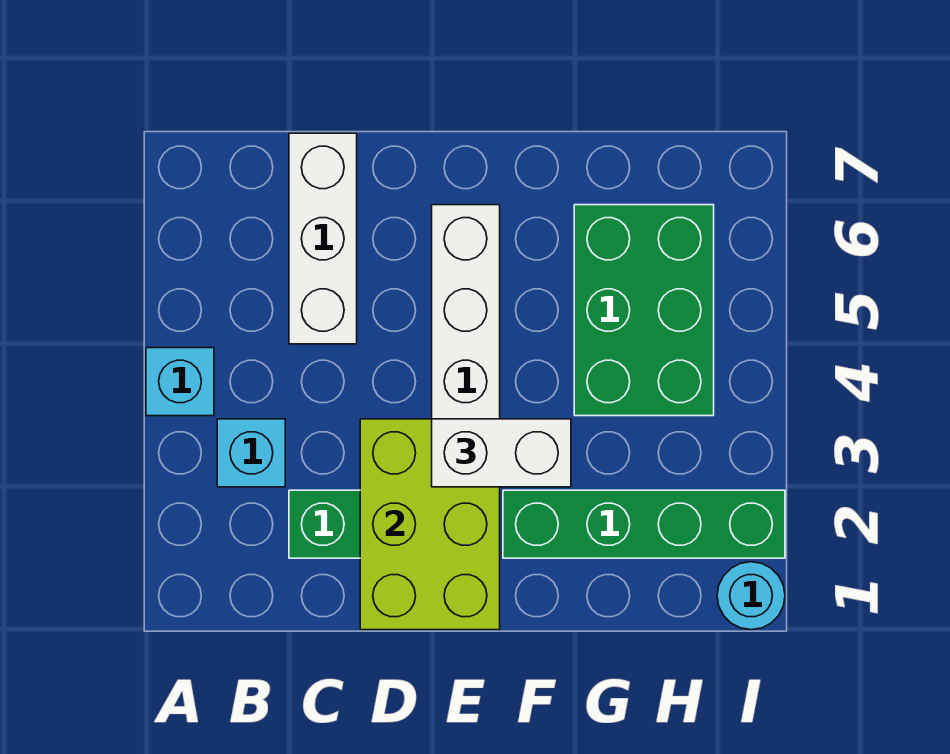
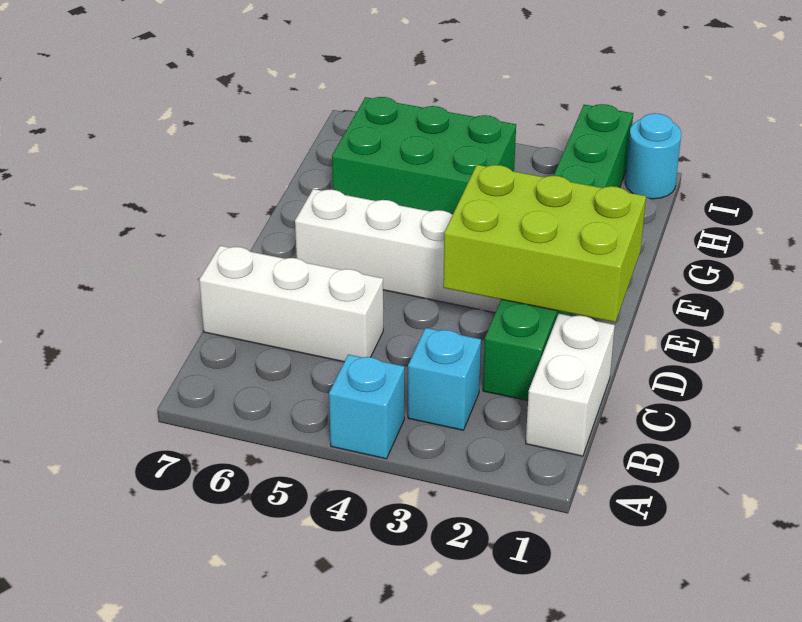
white brick E3:F3 level 3 -> white brick B1:C1 level 1

